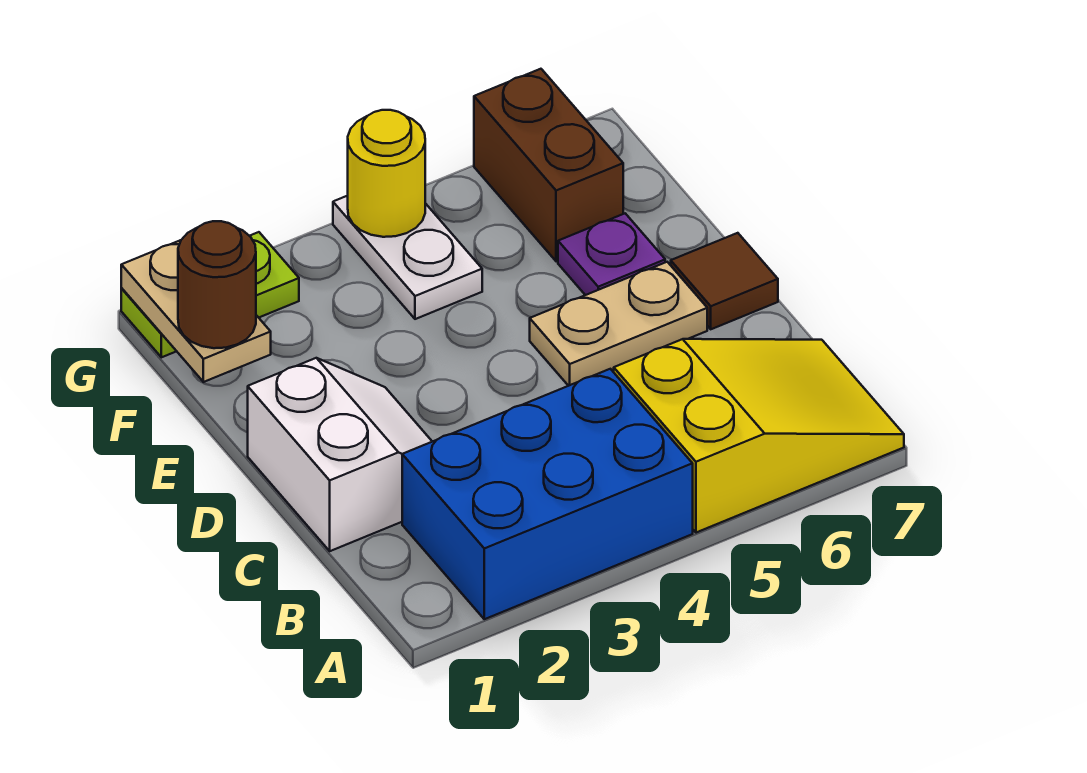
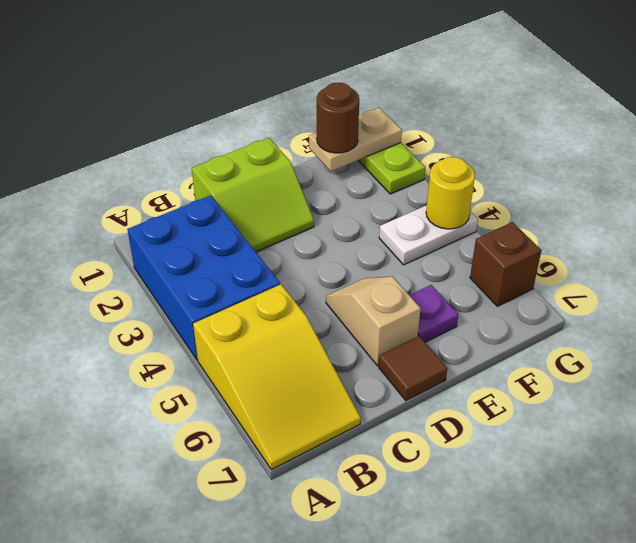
white slope C1:D2 level 1 top 1 -> lime slope C1:D2 level 1 top 1
tan plate D5:D6 level 1 -> tan slope D5:D6 level 1 top 6
brown brick F6:G6 level 1 -> brown brick G6 level 1

